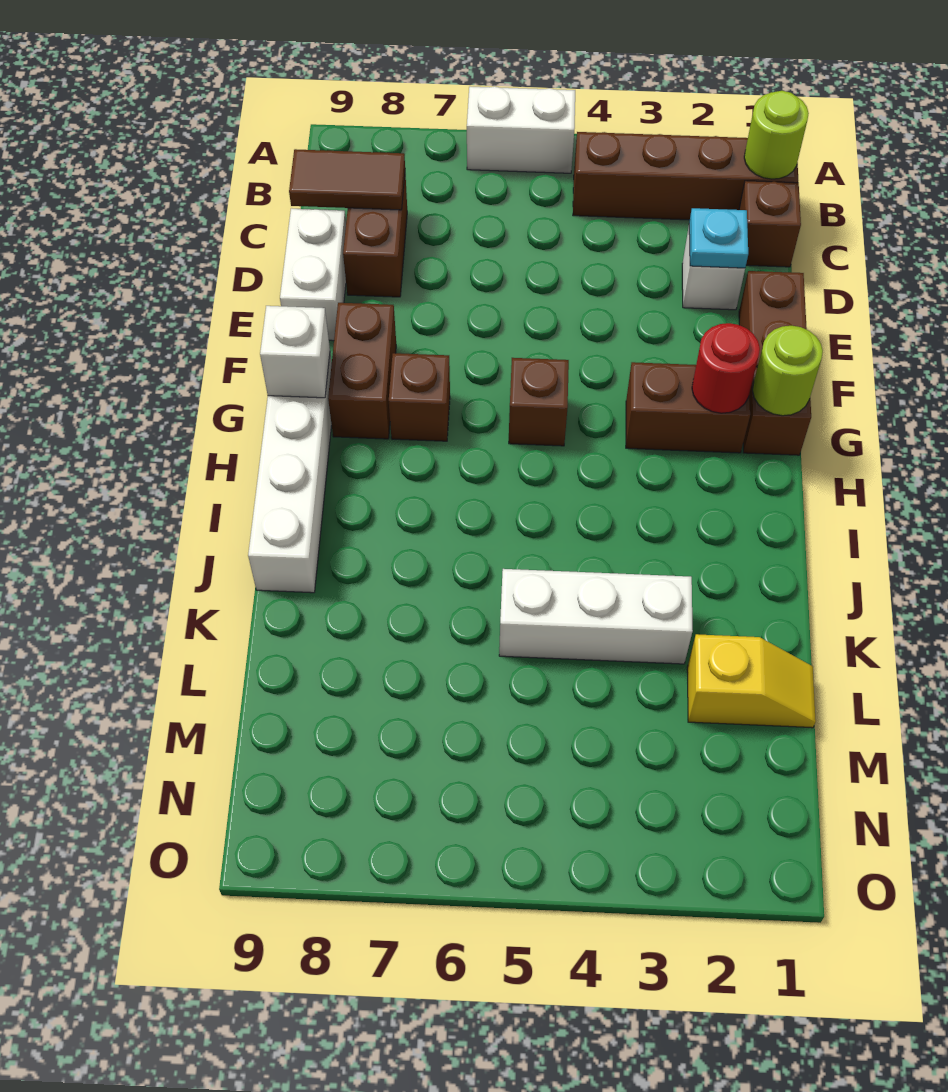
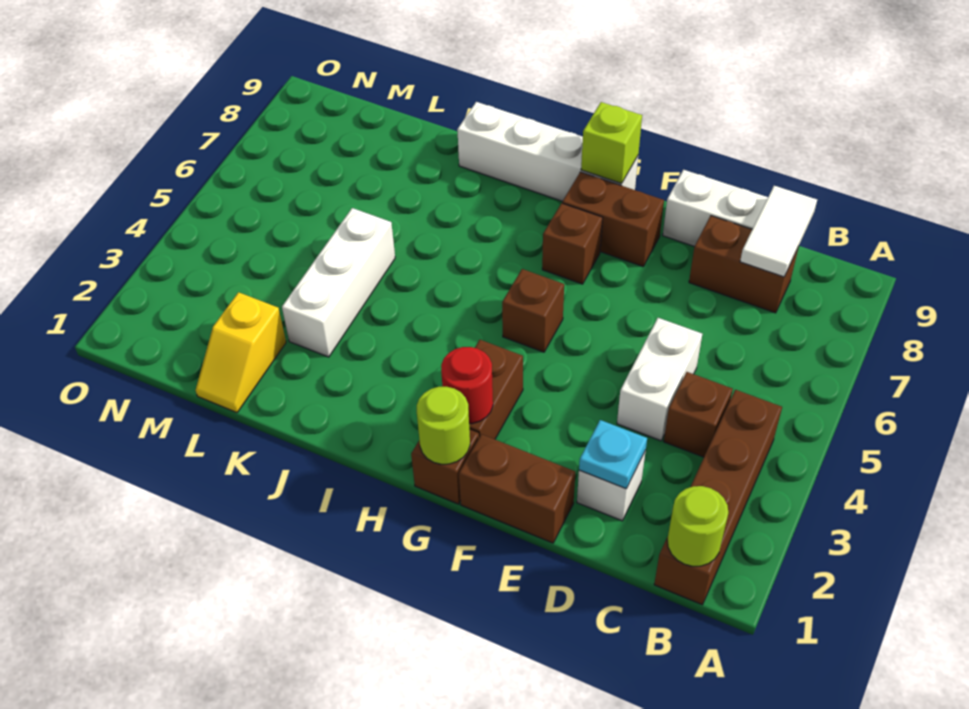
white brick A5:A6 level 1 -> white brick D4:D5 level 1
brown brick C1 level 1 -> brown brick C4 level 1
brown tile C8:C9 level 2 -> white tile C8:C9 level 2
white brick G9 level 2 -> lime brick G9 level 2

